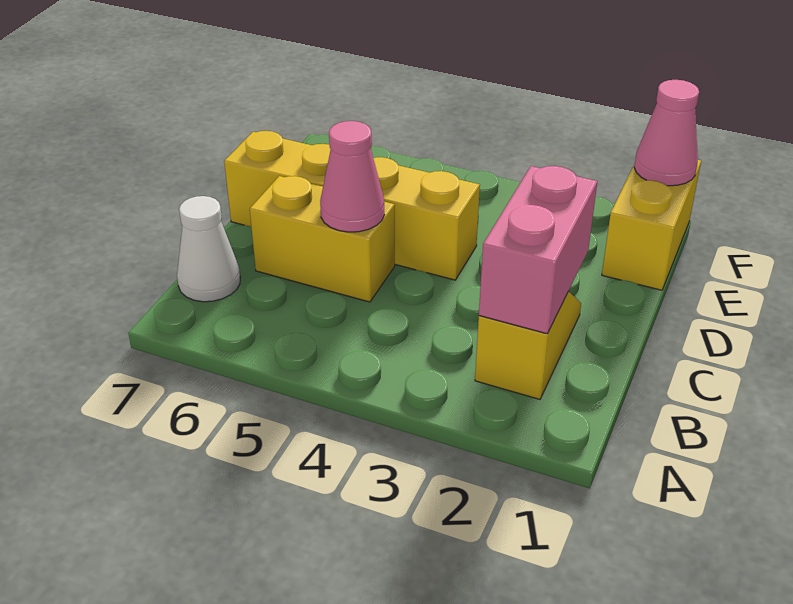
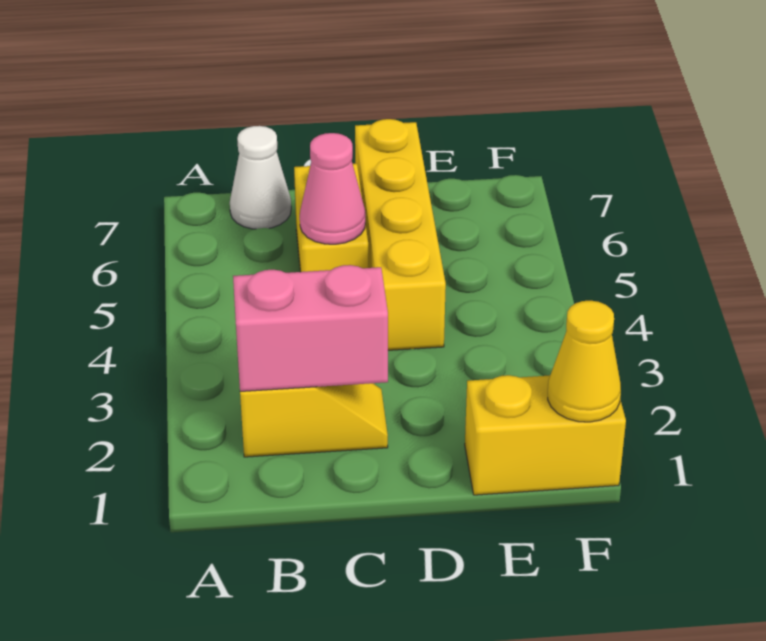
pink cone F1 level 2 -> yellow cone F1 level 2

